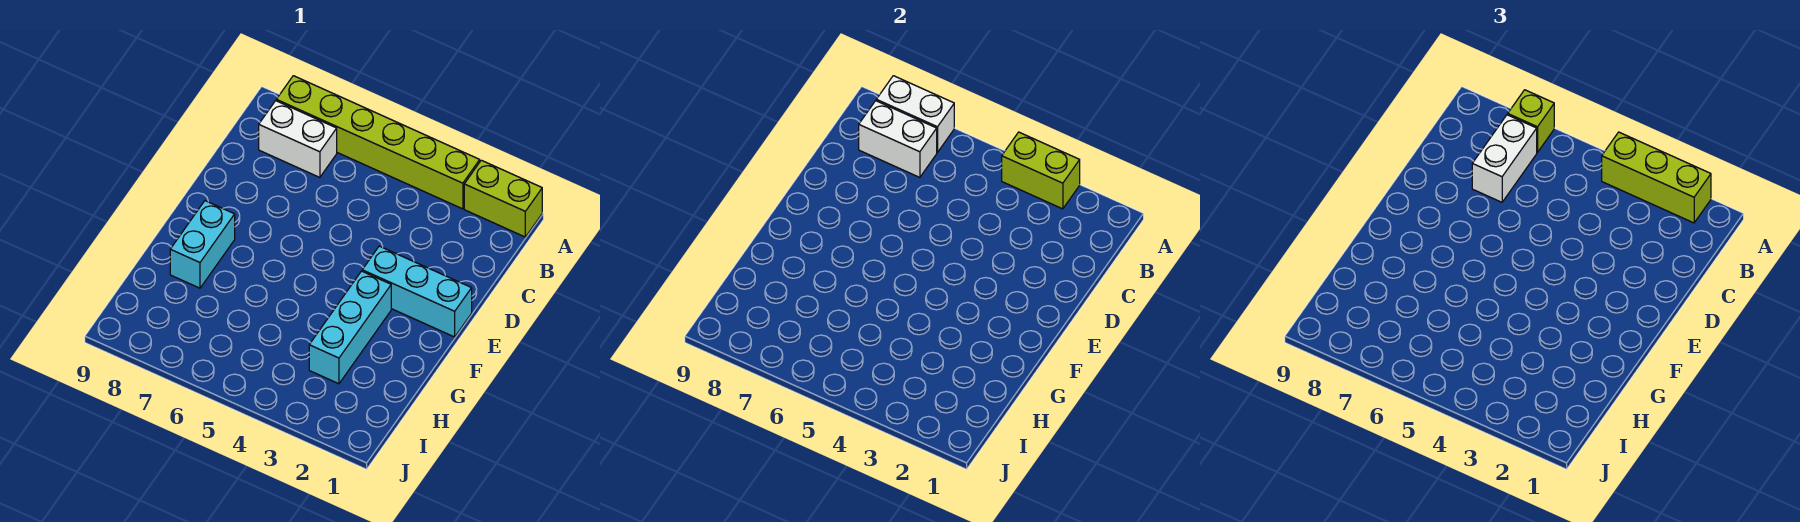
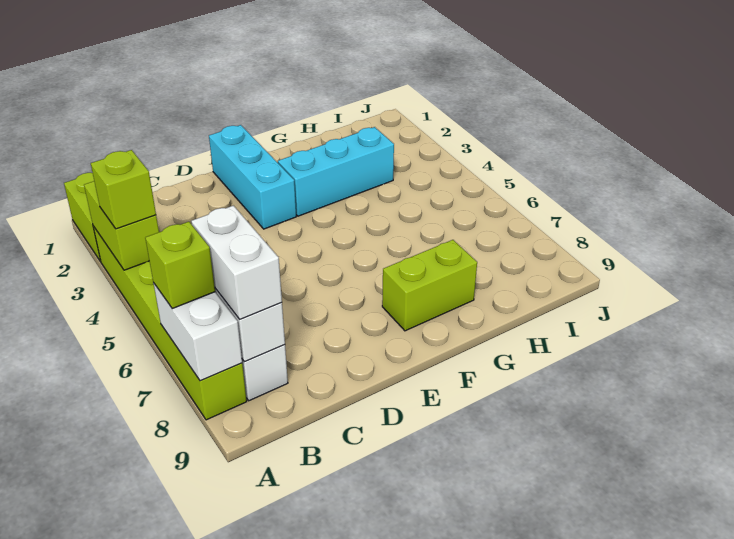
lime brick A2:A4 level 3 -> lime brick A4 level 3
white brick B7:C7 level 3 -> white brick B7:B8 level 3
cyan brick F8:G8 level 1 -> lime brick F8:G8 level 1

